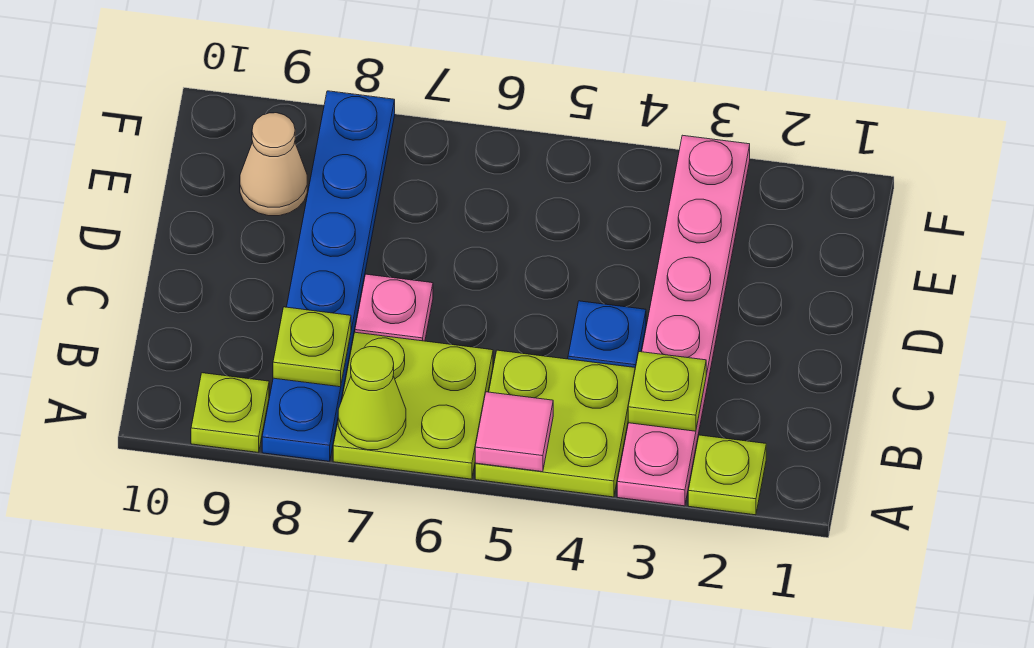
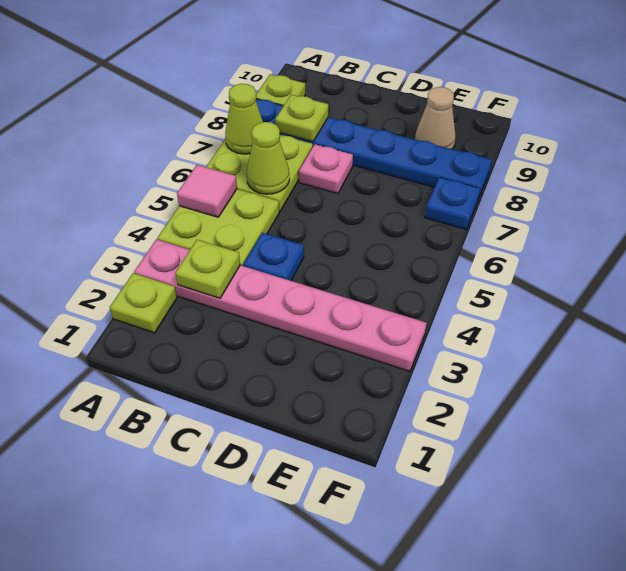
none -> lime cone B6 level 2
none -> blue plate F7 level 1

